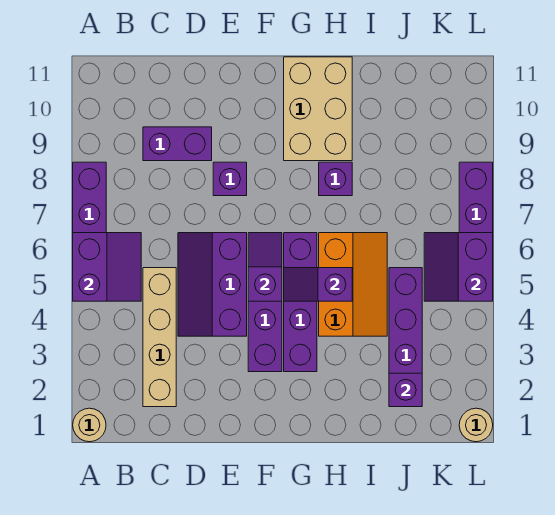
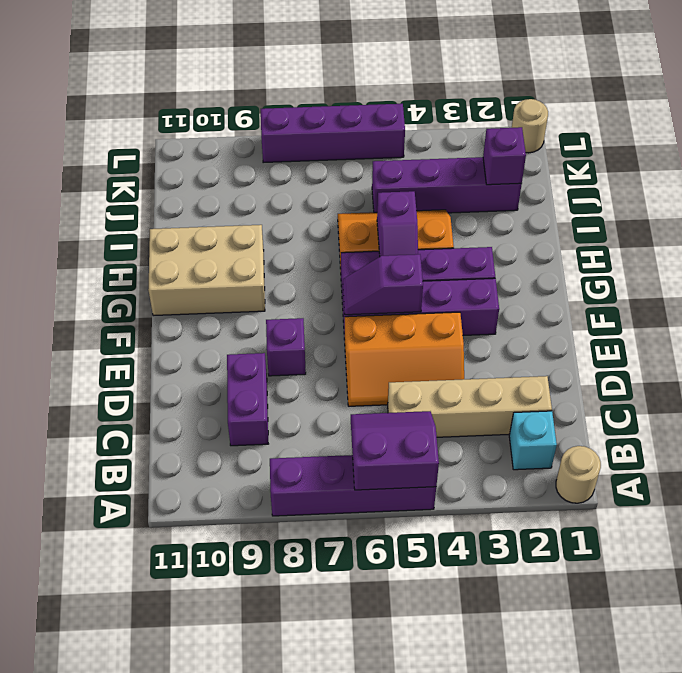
none -> cyan brick B2 level 1
purple slope D4:E6 level 1 top E -> orange slope D4:E6 level 1 top E
purple brick H8 level 1 -> none
purple slope K5:L6 level 2 top L -> none

